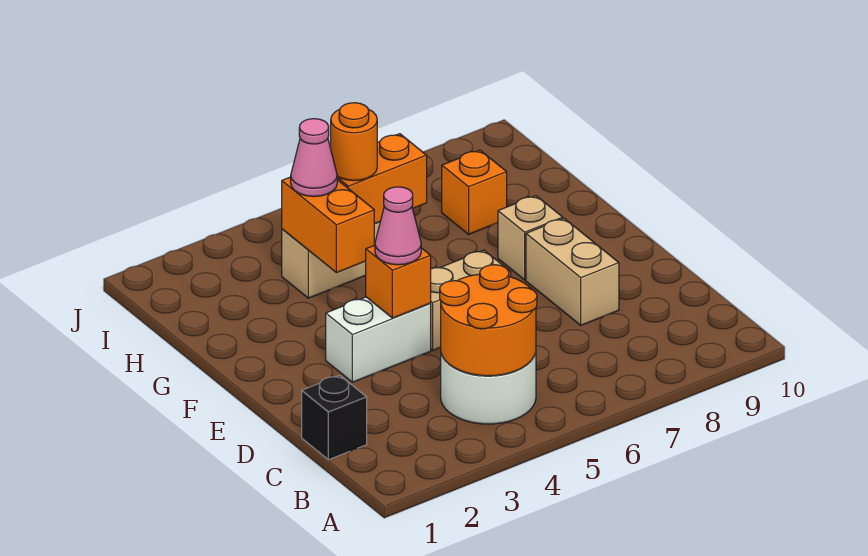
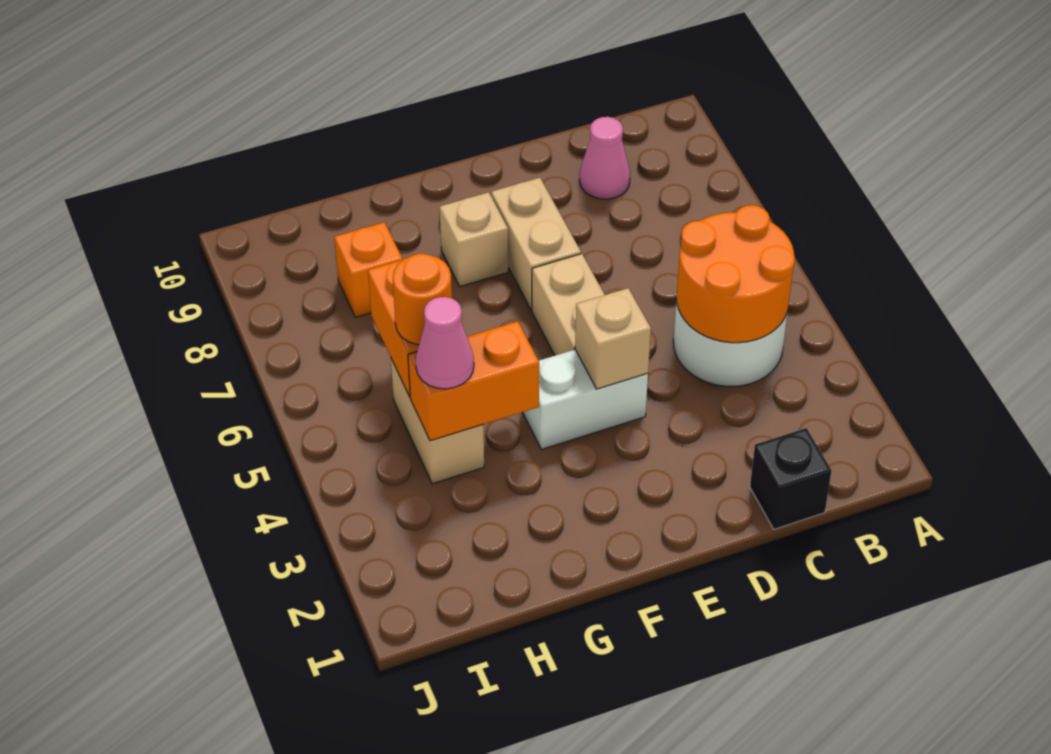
tan brick D8:E8 level 1 -> tan brick E7:E8 level 1
white brick E3:E4 level 1 -> white brick E4:F4 level 1
orange brick E4 level 2 -> tan brick E4 level 2
pink cone E4 level 3 -> pink cone C9 level 1

